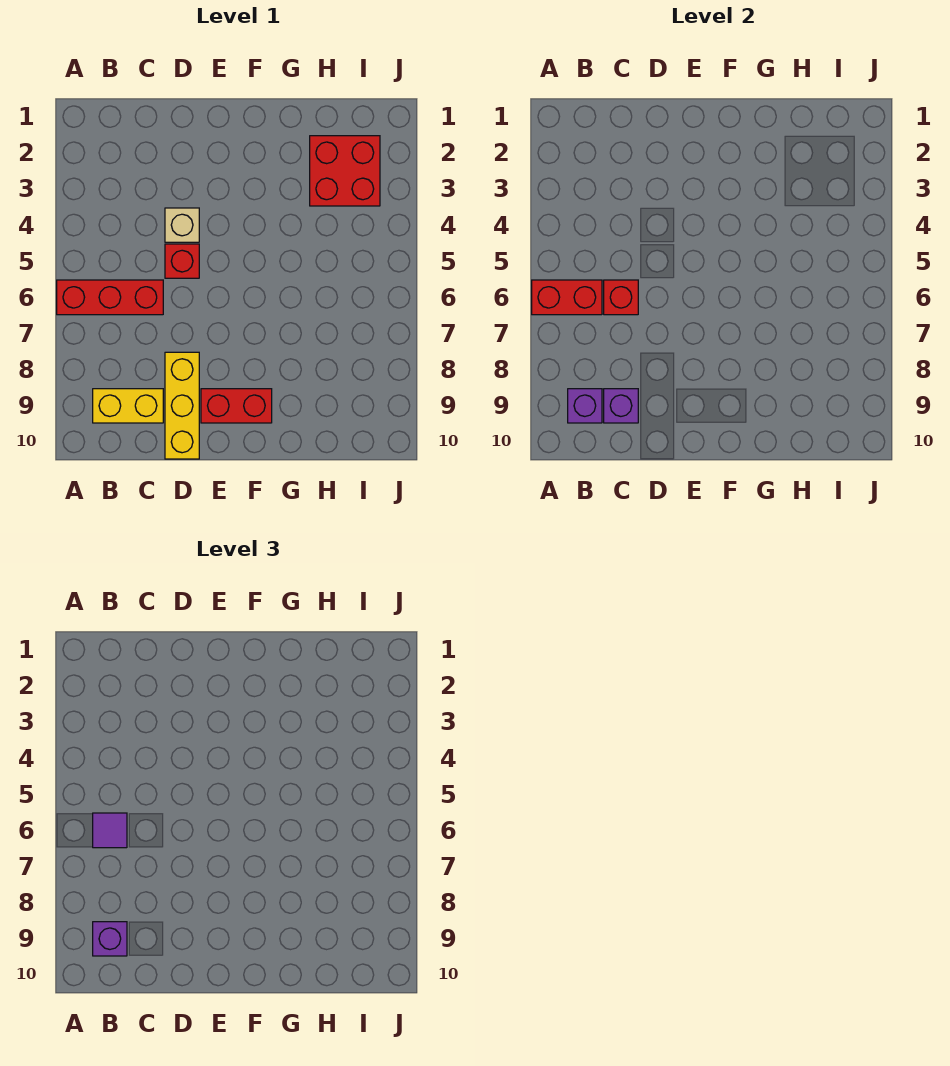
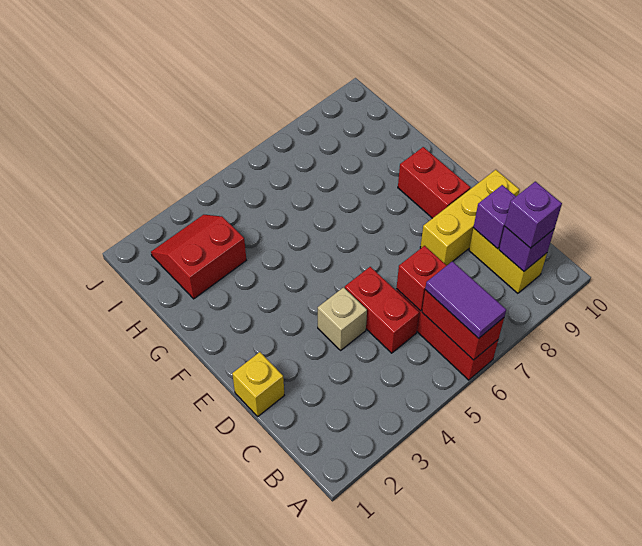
purple tile B6 level 3 -> purple tile A6:B6 level 3
none -> yellow brick D1 level 1
red brick D5 level 1 -> red brick C5:D5 level 1
red brick H2:I3 level 1 -> red slope H2:I3 level 1 top H

